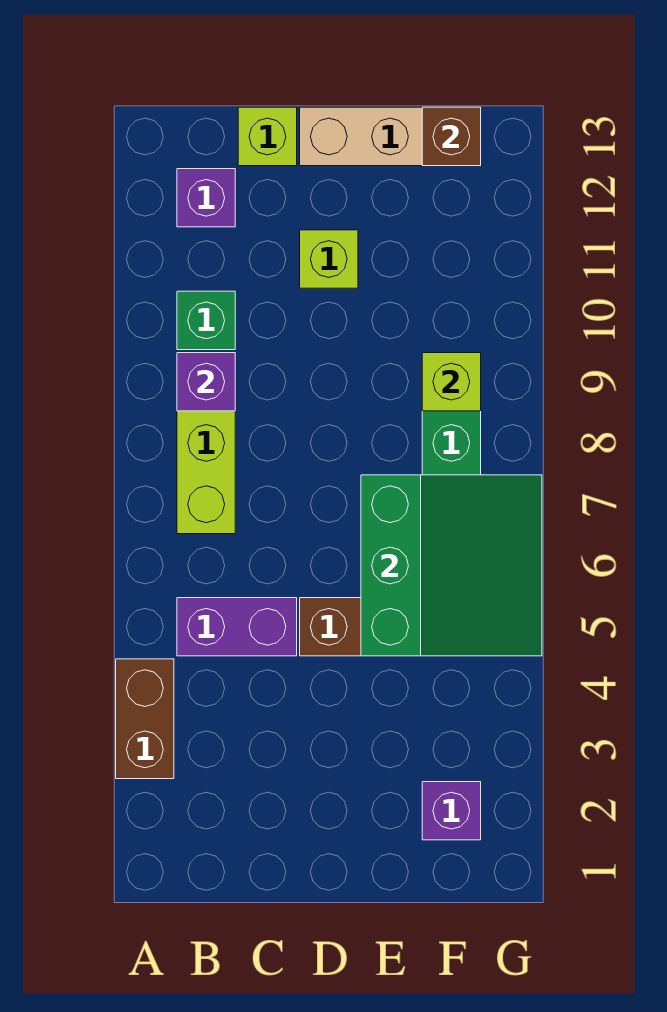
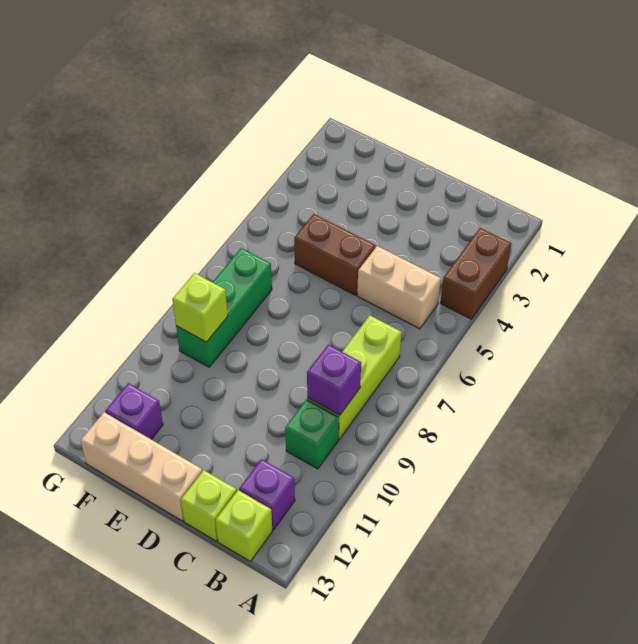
purple brick B5:C5 level 1 -> tan brick B5:C5 level 1
lime brick D11 level 1 -> lime brick B13 level 1
green slope E5:G7 level 2 top E -> none
purple brick F2 level 1 -> purple brick F12 level 1
brown brick F13 level 2 -> none

